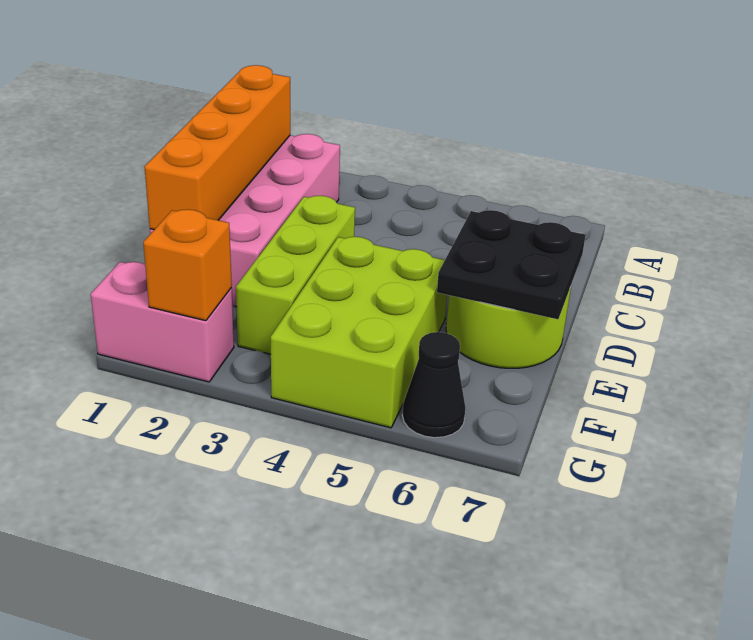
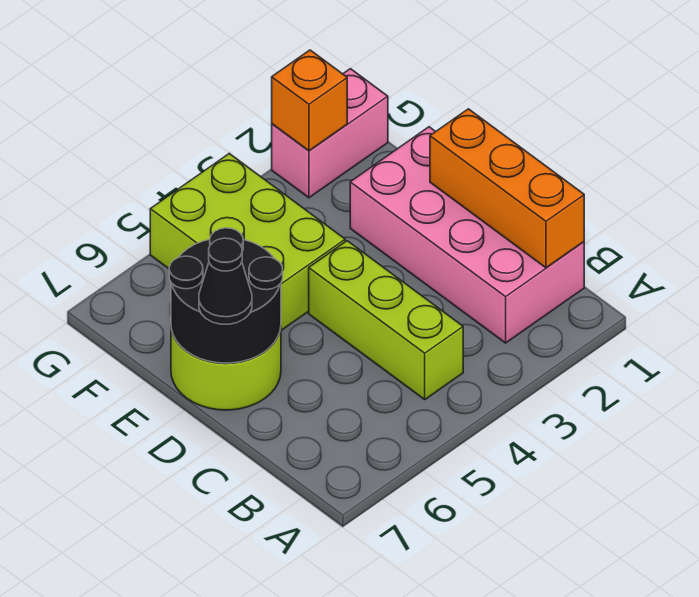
orange brick B1:E1 level 2 -> orange brick B1:D1 level 2
lime brick D3:F3 level 1 -> lime brick B4:D4 level 1
black plate D6:E7 level 2 -> black round brick D6:E7 level 2
black cone G6 level 1 -> black cone D7 level 3

